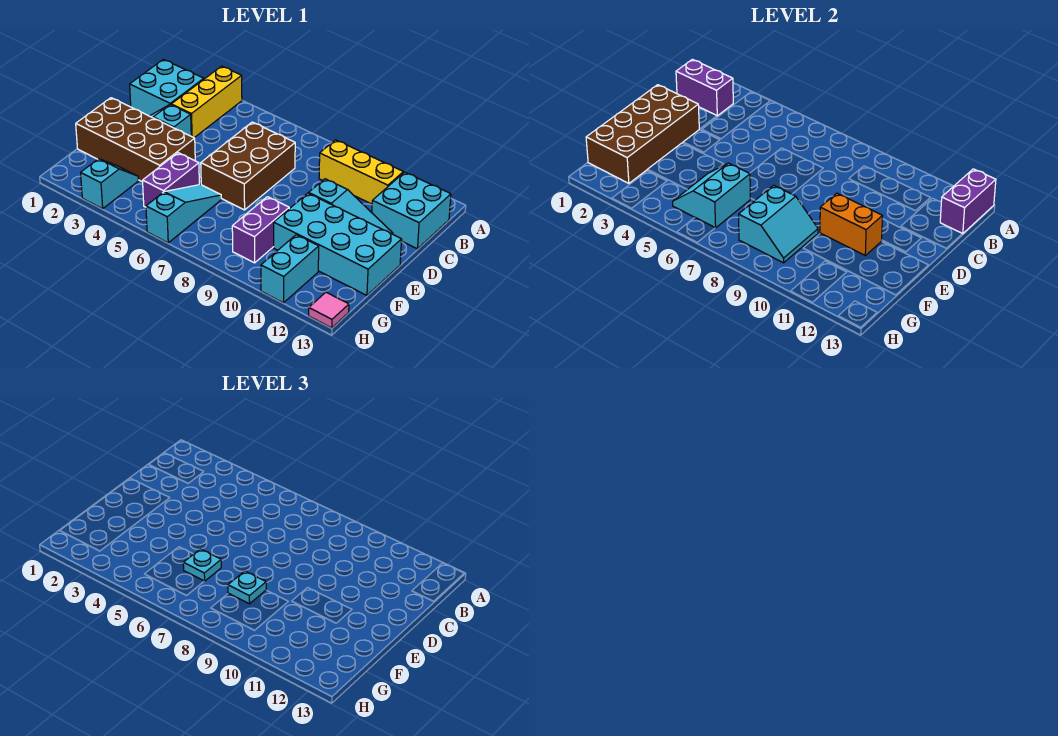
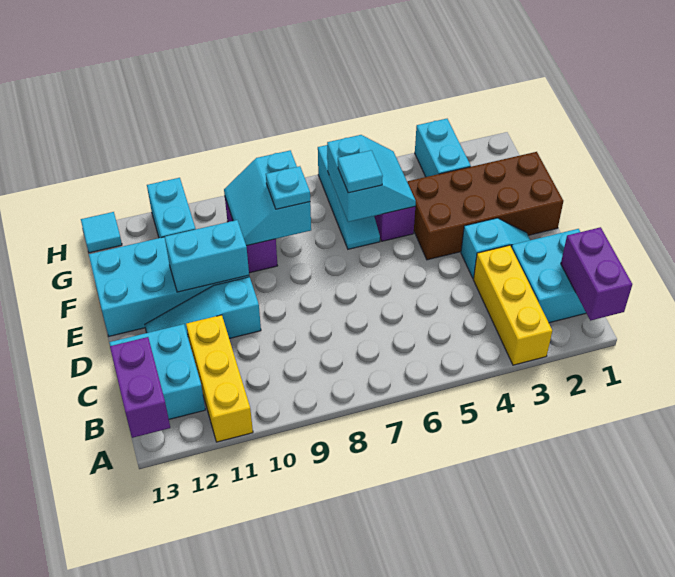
purple brick B1:B2 level 2 -> purple brick A1:B1 level 2
yellow brick B9:B11 level 1 -> yellow brick A11:C11 level 1
brown brick C6:E7 level 1 -> none
brown brick D1:G2 level 2 -> none
orange brick E10:E11 level 2 -> cyan brick E10:E11 level 2
cyan plate F6 level 3 -> cyan tile F6 level 3
cyan slope G3:H3 level 1 top H -> cyan brick G3:H3 level 1
pink tile H13 level 1 -> cyan tile H13 level 1

